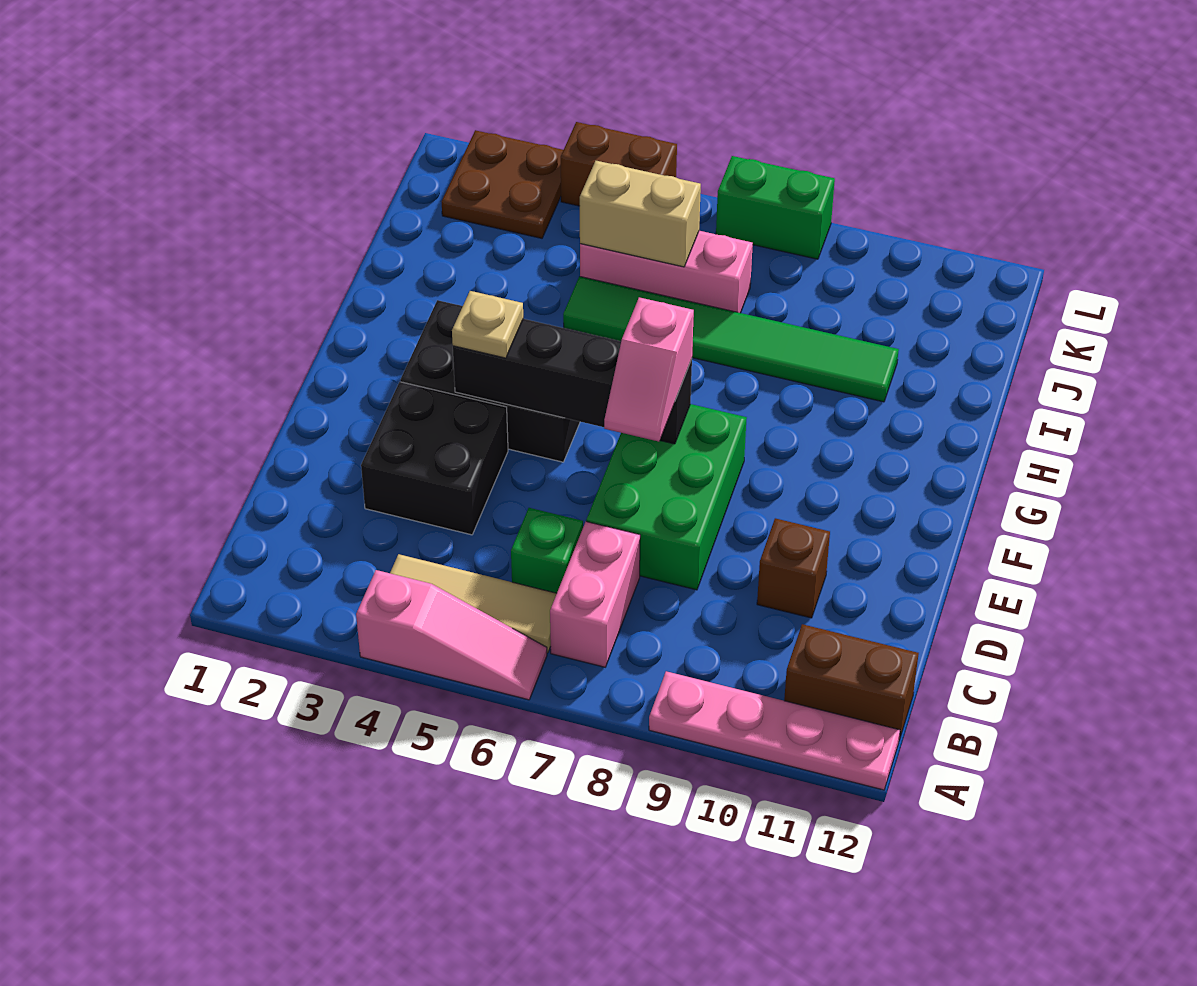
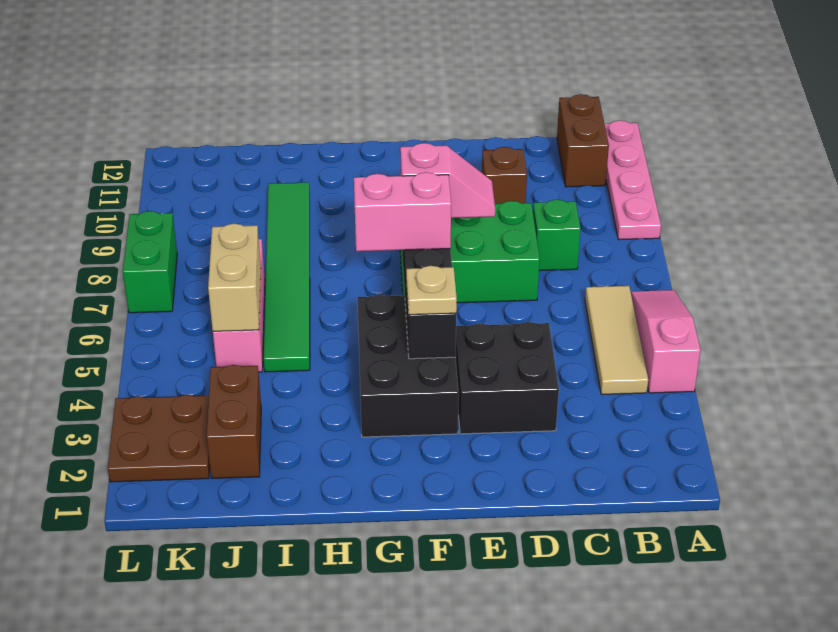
pink brick B7:C7 level 1 -> pink brick F6:G6 level 3
green brick C6 level 1 -> green brick C8 level 1
brown brick L4:L5 level 1 -> brown brick J2:J3 level 1

